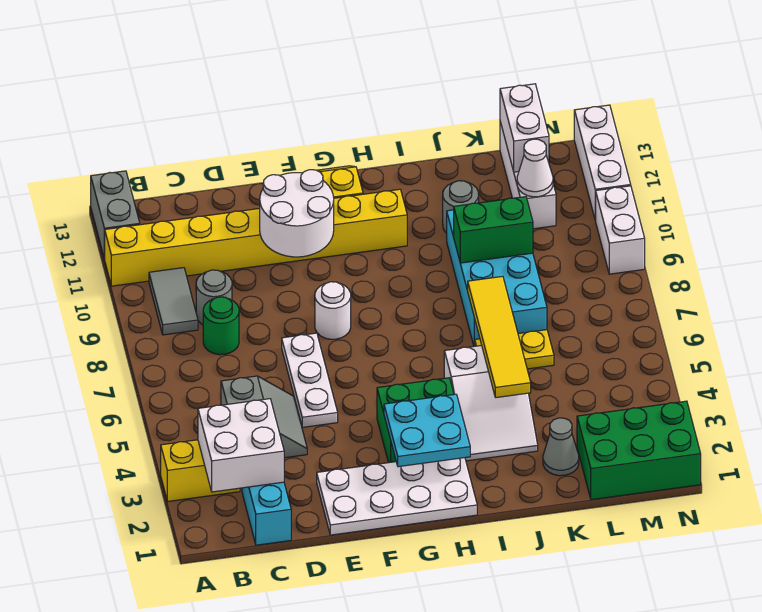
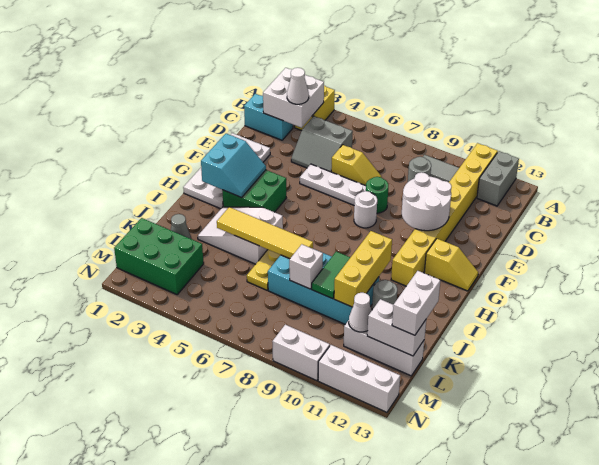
grey brick A12:A13 level 1 -> grey brick A12:B12 level 1
none -> white cone C3 level 3
green round brick C8 level 1 -> green round brick E8 level 1
none -> yellow slope D6:D7 level 1 top 6
cyan plate G2:H3 level 2 -> cyan slope G2:H3 level 2 top 2
none -> yellow brick I10:K10 level 2
green brick J9:K9 level 2 -> green tile J9:K9 level 2
none -> white brick K8 level 2
none -> white brick K13:L13 level 3
green brick L1:N2 level 1 -> green brick L1:M3 level 1

